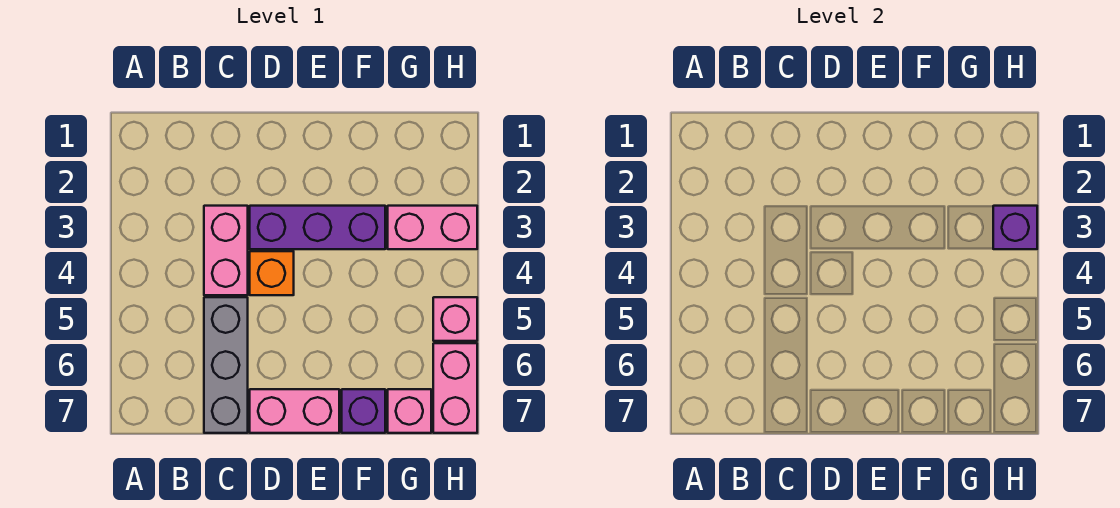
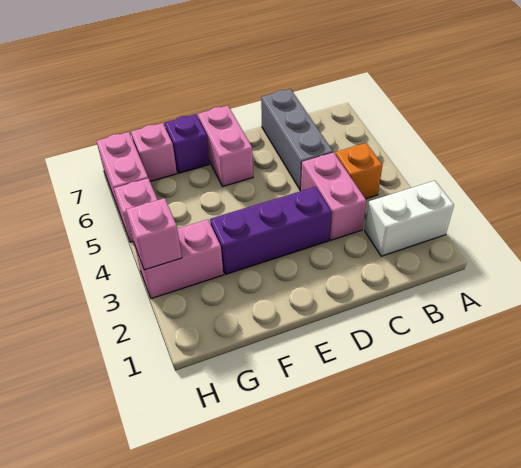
none -> white brick A2:B2 level 1
orange brick D4 level 1 -> orange brick B4 level 1
pink brick D7:E7 level 1 -> pink brick E6:E7 level 1
purple brick H3 level 2 -> pink brick H3 level 2

